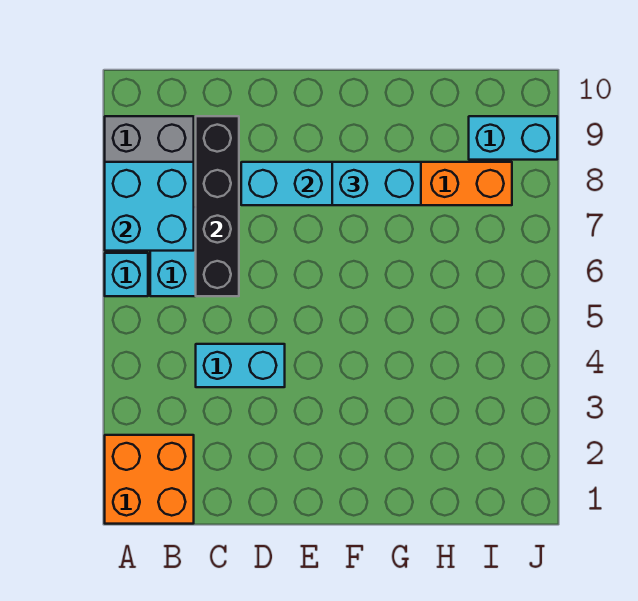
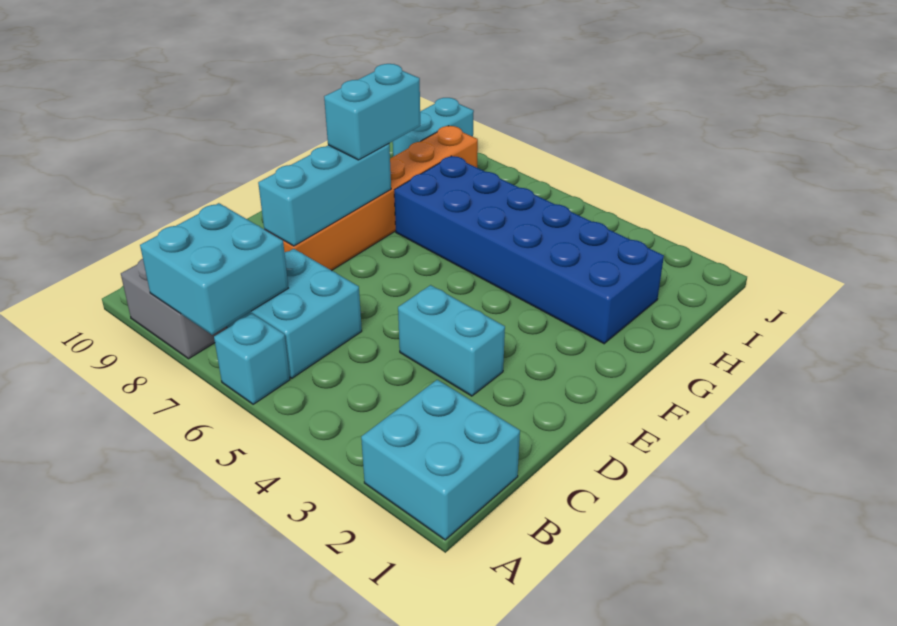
orange brick A1:B2 level 1 -> cyan brick A1:B2 level 1
cyan brick C4:D4 level 1 -> cyan brick D3:D4 level 1
black brick C6:C9 level 2 -> none
none -> blue brick G2:H7 level 1

